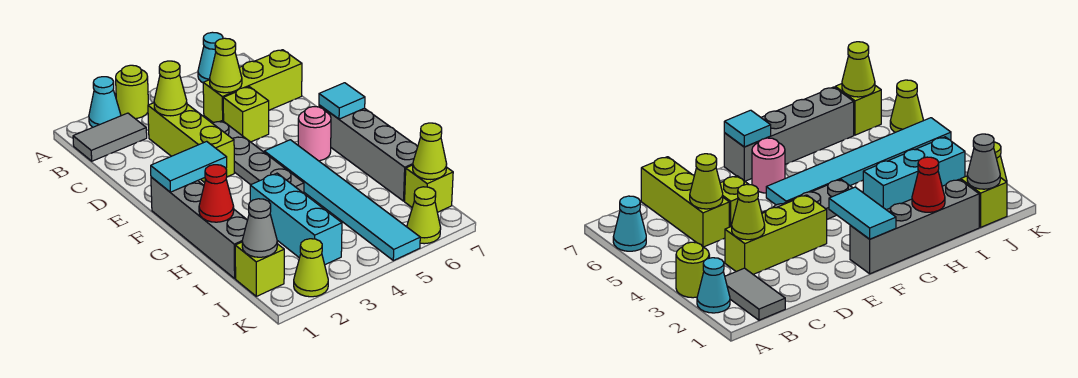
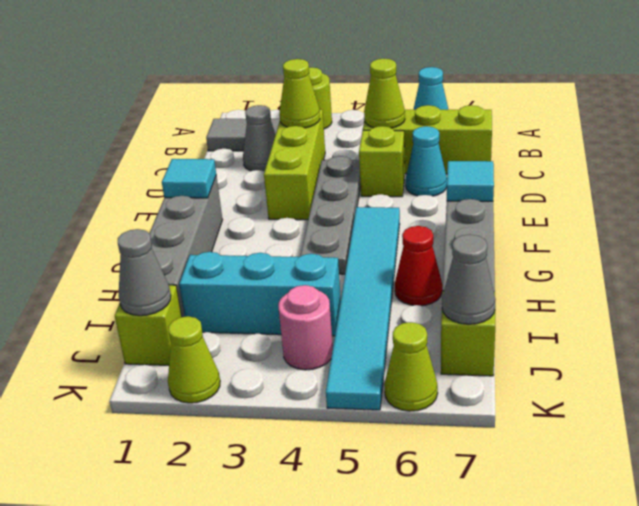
cyan cone A2 level 1 -> cyan cone D6 level 1
none -> grey cone C2 level 1
cyan tile F1:F2 level 2 -> cyan tile F1 level 2
pink round brick F6 level 1 -> pink round brick J4 level 1
red cone H1 level 2 -> red cone H6 level 1
cyan brick H3:J3 level 1 -> cyan brick I2:I4 level 1
lime cone J7 level 2 -> grey cone J7 level 2

